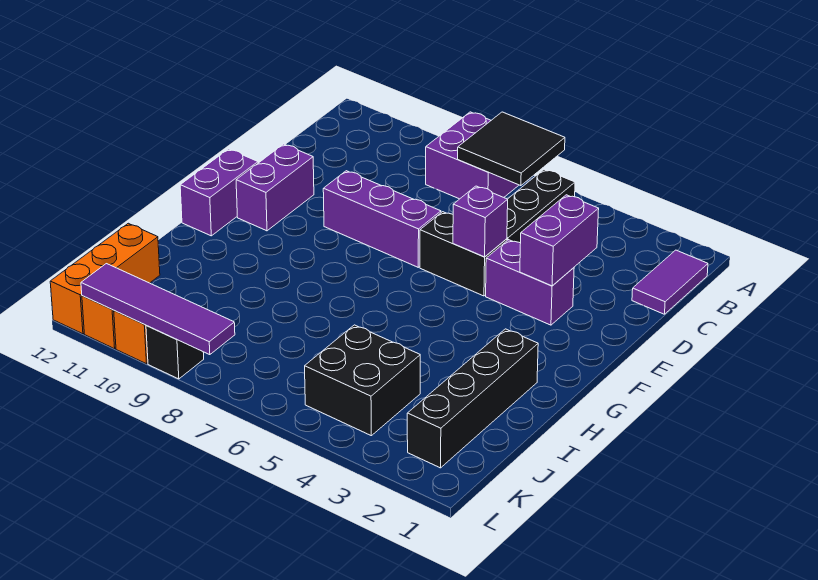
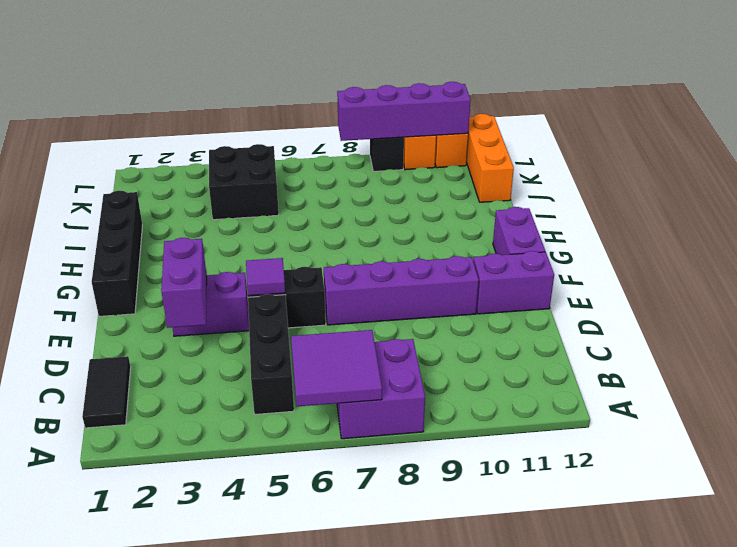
black tile A6:B7 level 2 -> purple tile A6:B7 level 2
purple tile B1:C1 level 1 -> black tile B1:C1 level 1
purple brick E5 level 2 -> purple tile E5 level 2
purple brick E7:E9 level 1 -> purple brick E7:E10 level 1
purple brick E11:F11 level 1 -> purple brick E11:E12 level 1
black brick H2:K2 level 1 -> black brick F1:I1 level 1
purple tile L8:L11 level 2 -> purple brick L8:L11 level 2

